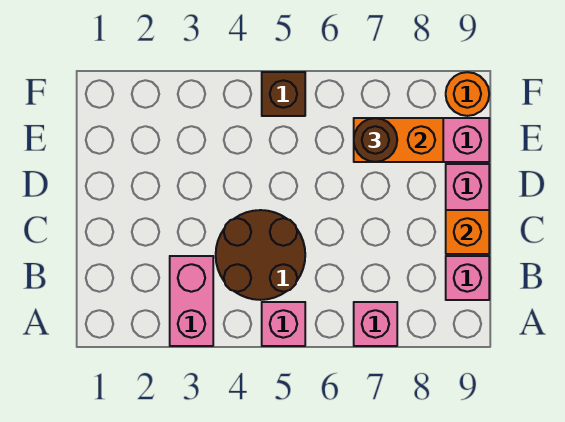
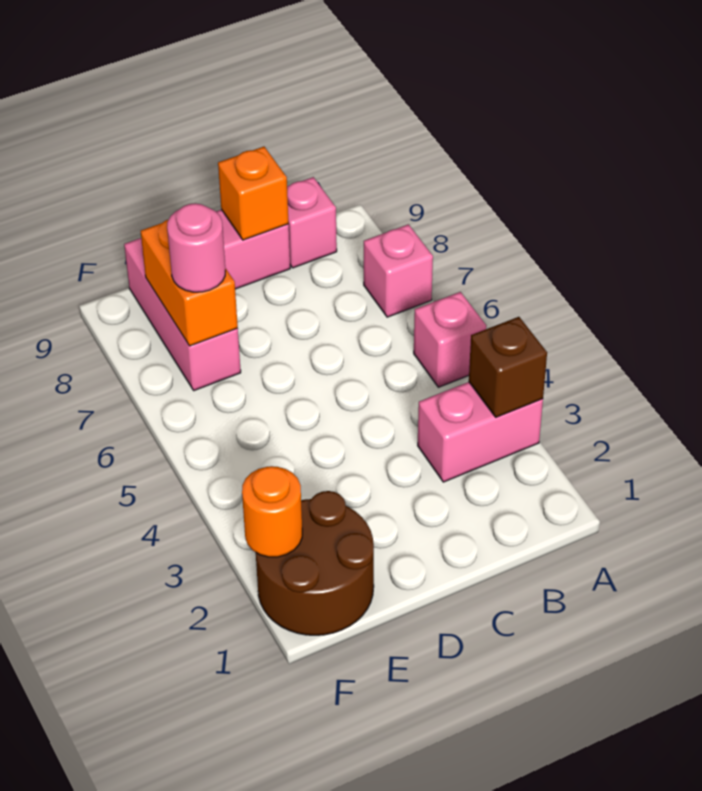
brown round brick B4:C5 level 1 -> brown round brick E1:F2 level 1
brown round brick E7 level 3 -> pink round brick E7 level 3
brown brick F5 level 1 -> brown brick A3 level 2
orange round brick F9 level 1 -> orange round brick F2 level 2

